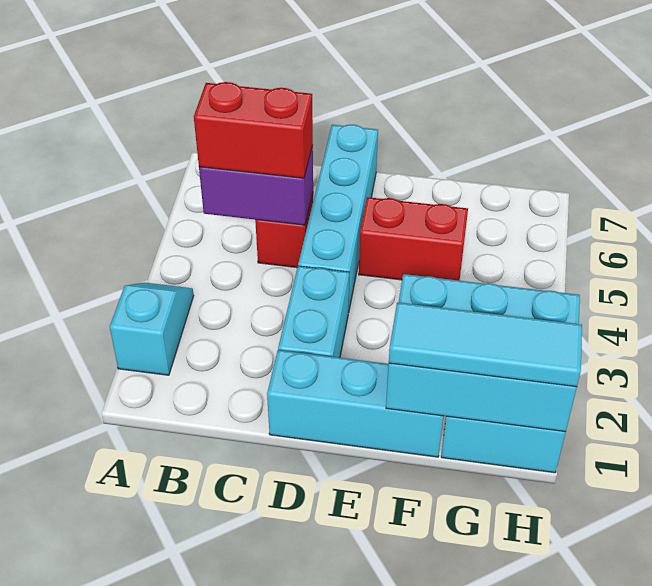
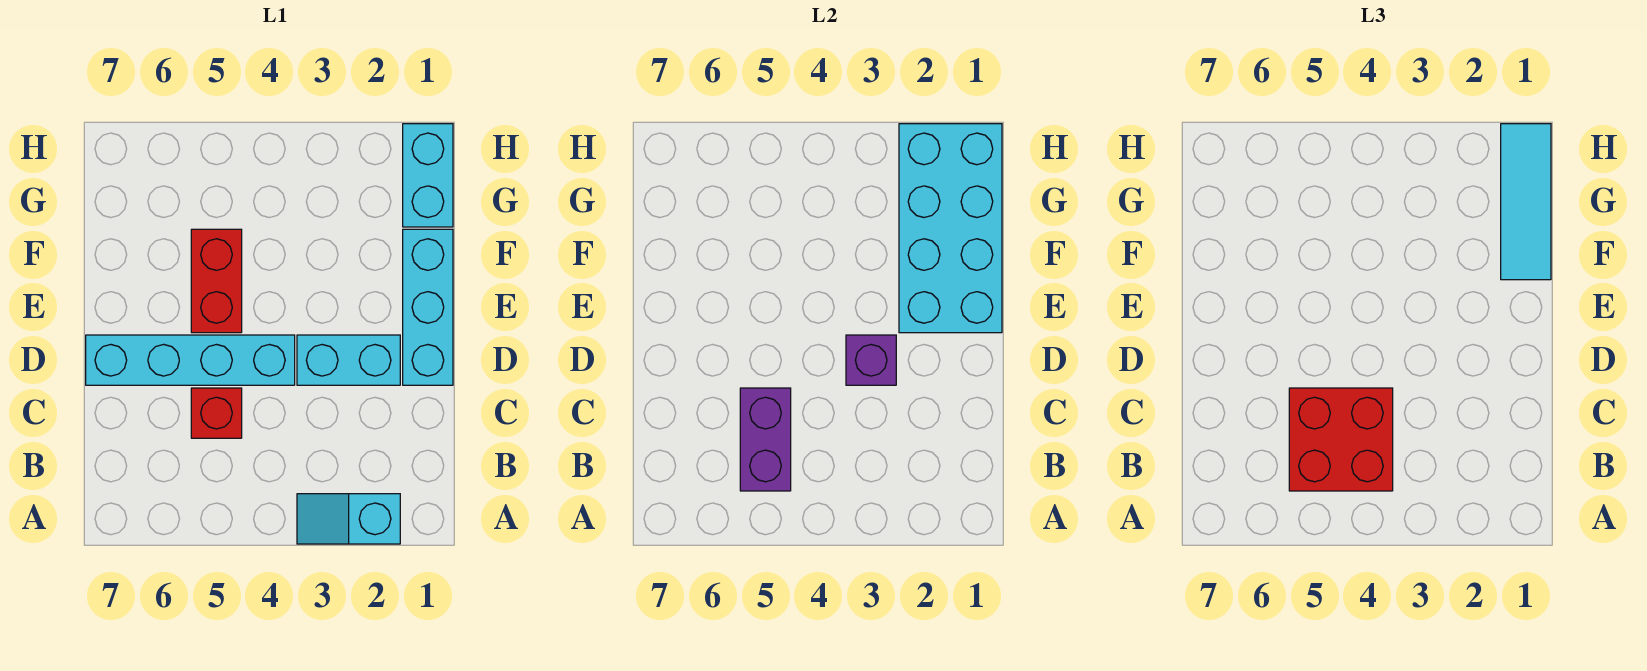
red brick B5:C5 level 3 -> red brick B4:C5 level 3
none -> purple brick D3 level 2
cyan brick F1:H2 level 2 -> cyan brick E1:H2 level 2

